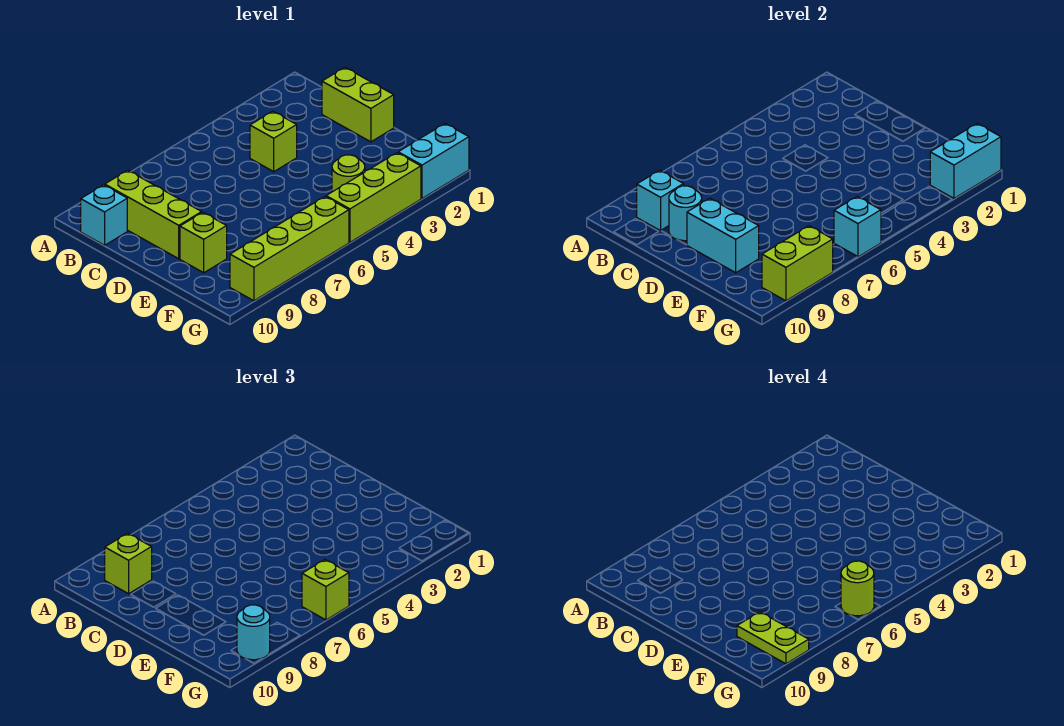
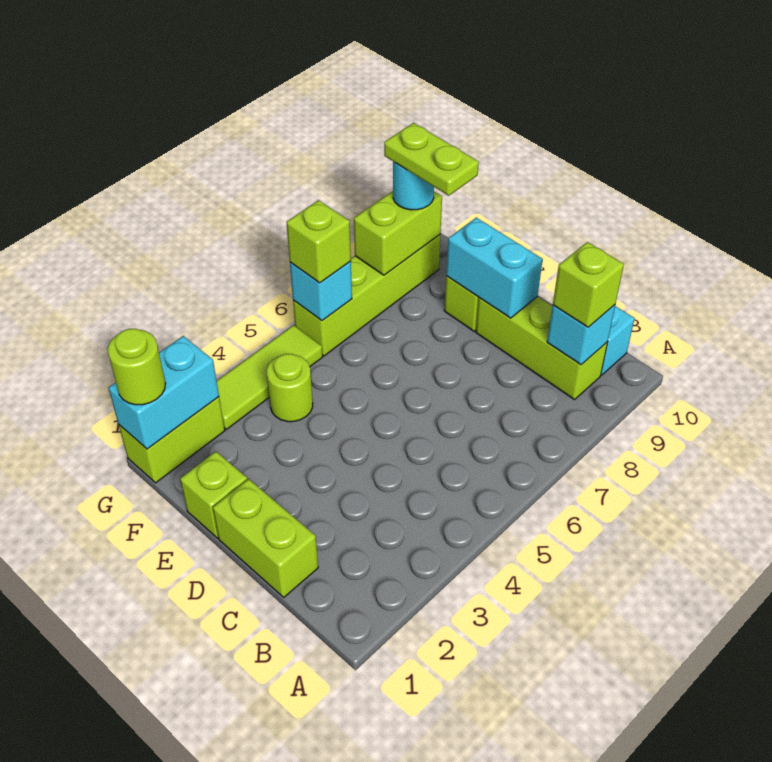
lime brick C4 level 1 -> lime brick E1 level 1
cyan round brick C9 level 2 -> none
cyan brick G1:G2 level 1 -> lime brick G1:G2 level 1
lime brick G3:G5 level 1 -> lime tile G3:G5 level 1
lime round brick G6 level 4 -> lime round brick G1 level 3

